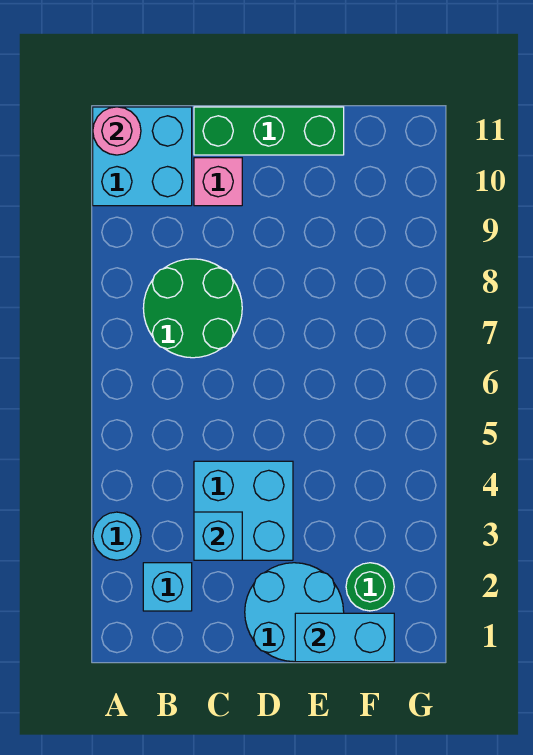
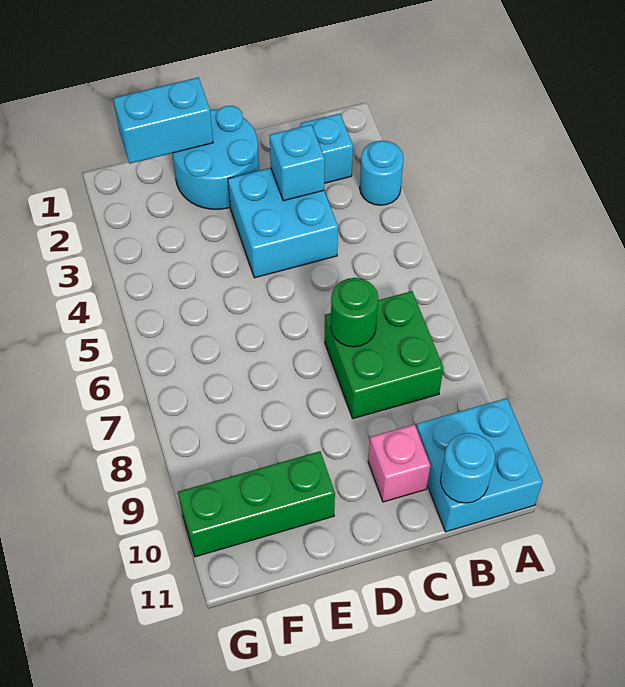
pink round brick A11 level 2 -> none
green round brick B7:C8 level 1 -> green brick B7:C8 level 1
none -> cyan round brick B11 level 2
green brick C11:E11 level 1 -> green brick E10:G10 level 1
green round brick F2 level 1 -> green round brick C7 level 2

